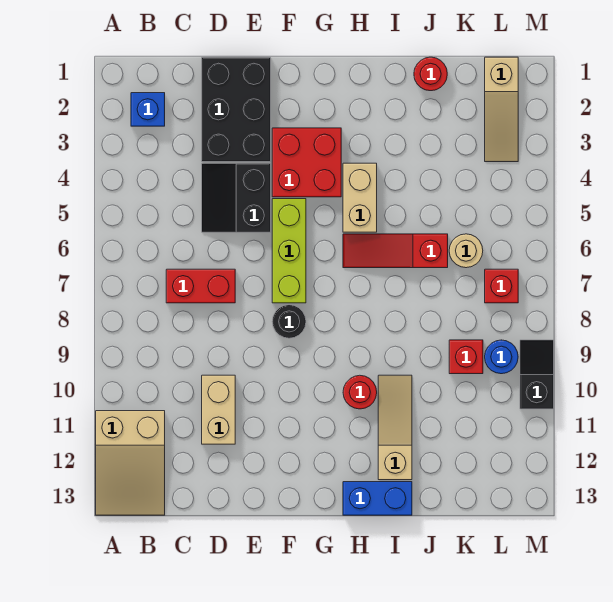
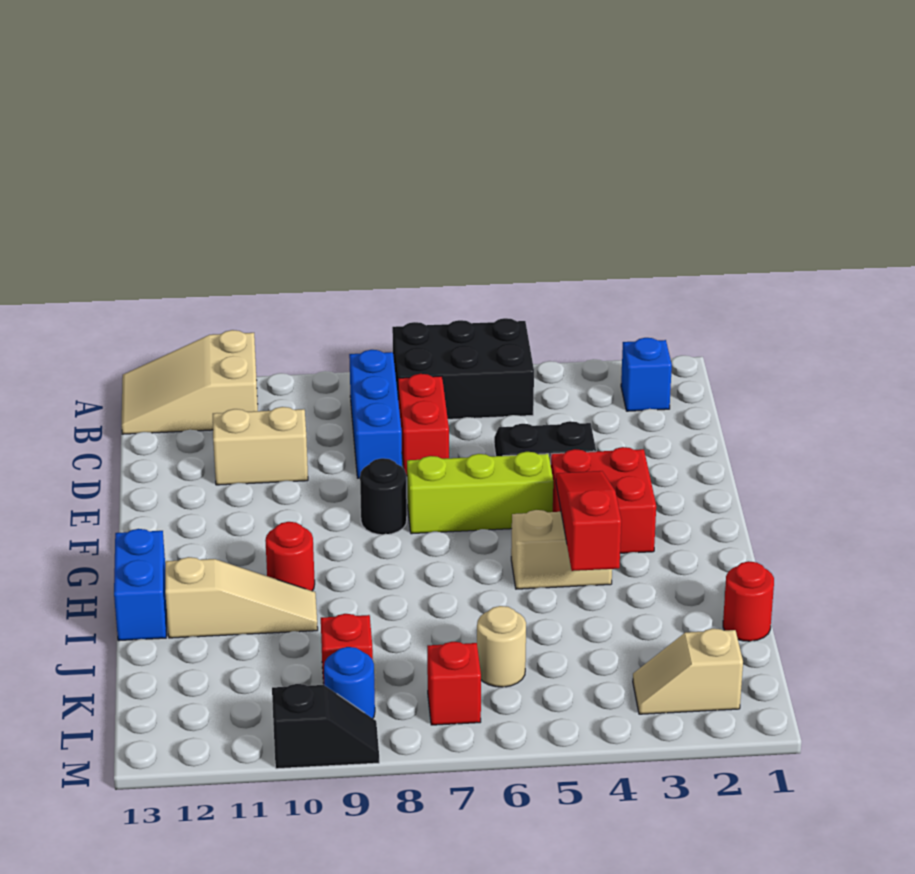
none -> blue brick B8:D8 level 1
black brick D1:E3 level 1 -> black brick A5:B7 level 1
red slope H6:J6 level 1 top J -> red slope G4:I4 level 2 top I
tan slope L1:L3 level 1 top 1 -> tan slope L2:L3 level 1 top 2

